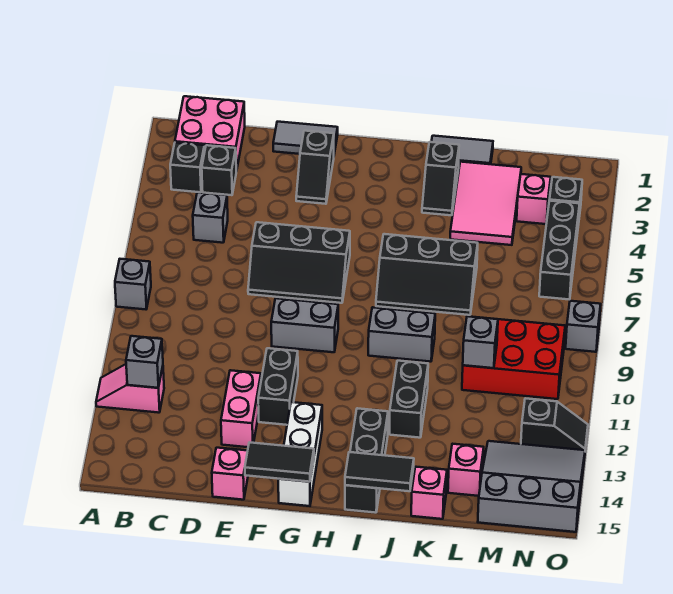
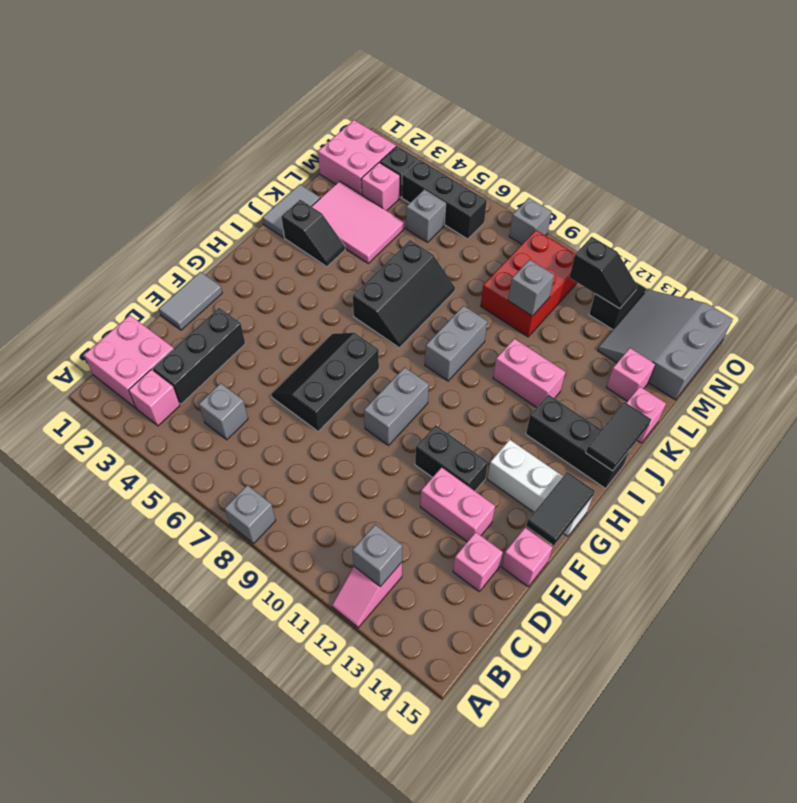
black brick B3 level 1 -> pink brick B3 level 1
black brick C3 level 1 -> black brick C3:E3 level 1
none -> pink brick D14 level 1
black slope E6:G7 level 1 top 6 -> black slope E6:G7 level 1 top 7
black slope F2:F3 level 1 top 2 -> black slope N11:N12 level 2 top 11
black brick J11:J12 level 1 -> pink brick J11:J12 level 1
none -> pink brick M1:N2 level 1
none -> grey brick M5 level 1

